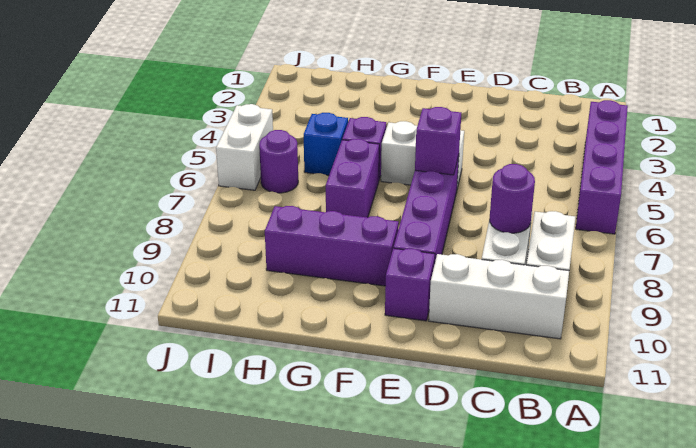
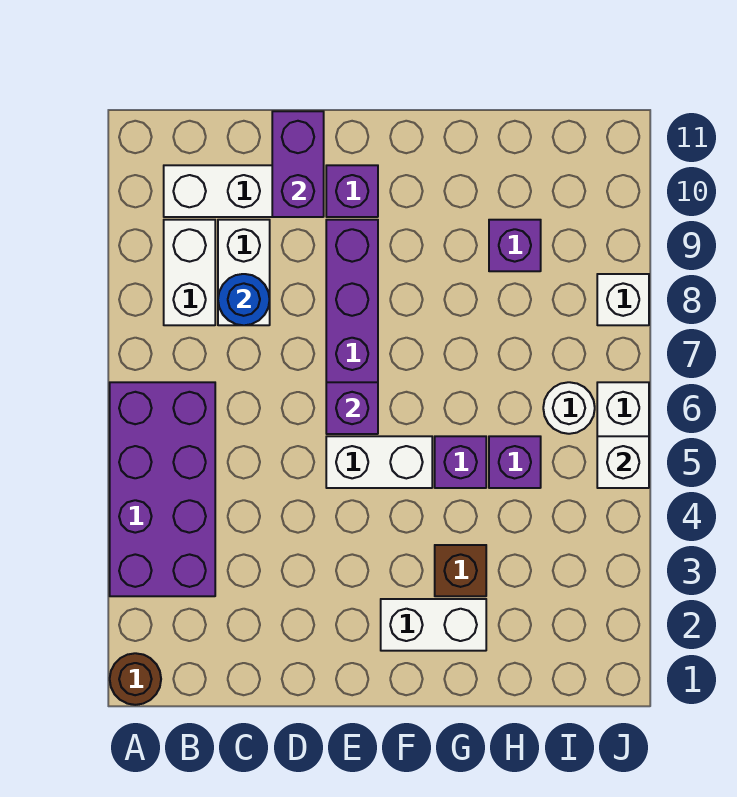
none -> brown round brick A1 level 1
purple brick A3:A6 level 1 -> purple brick A3:B6 level 1
purple round brick C8 level 2 -> blue round brick C8 level 2
none -> white brick F2:G2 level 1
purple brick F9:H9 level 1 -> purple brick H9 level 1
none -> brown brick G3 level 1
purple brick G6:G7 level 1 -> purple brick D10:D11 level 2
blue brick H5 level 1 -> purple brick H5 level 1
purple round brick I6 level 1 -> white round brick I6 level 1
none -> white brick J5 level 2
none -> white brick J8 level 1

